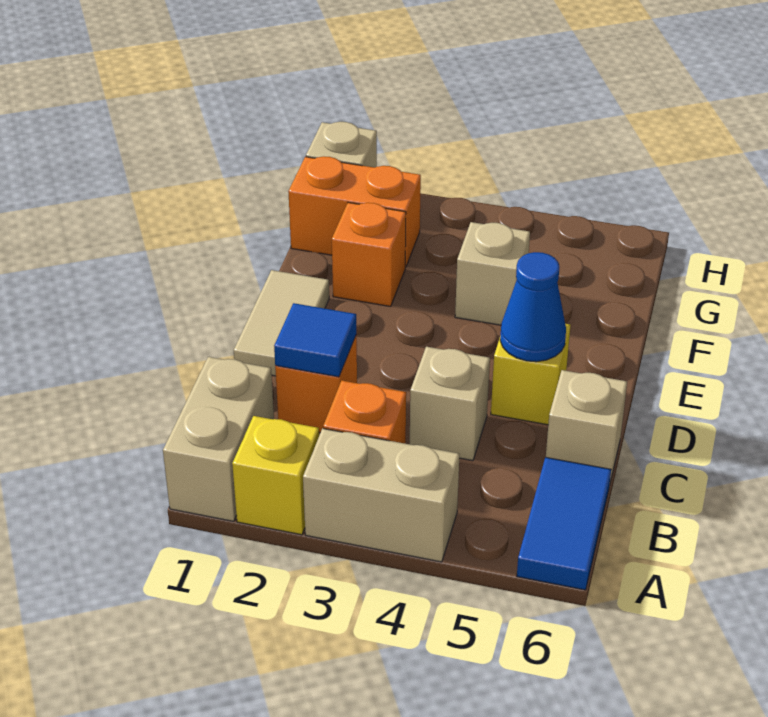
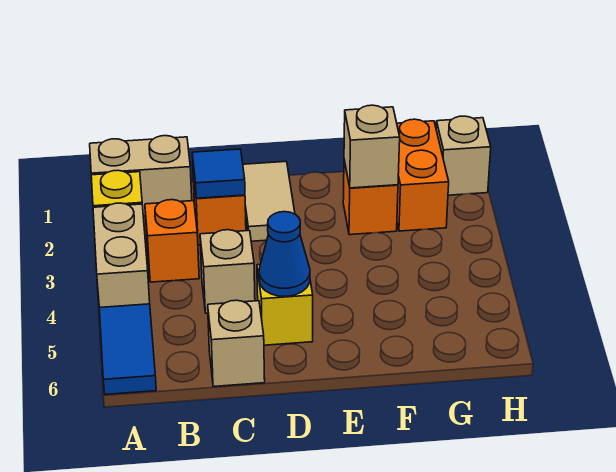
blue tile A6:B6 level 1 -> blue tile A5:A6 level 1
tan tile D1:E1 level 1 -> tan tile D1:D2 level 1
tan brick F4 level 1 -> tan brick F2 level 2

